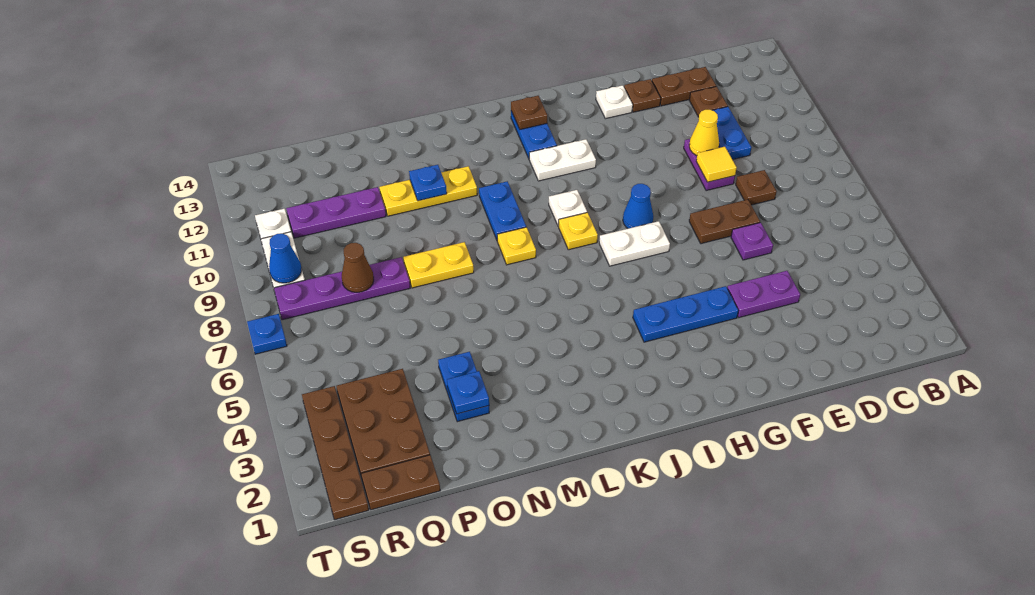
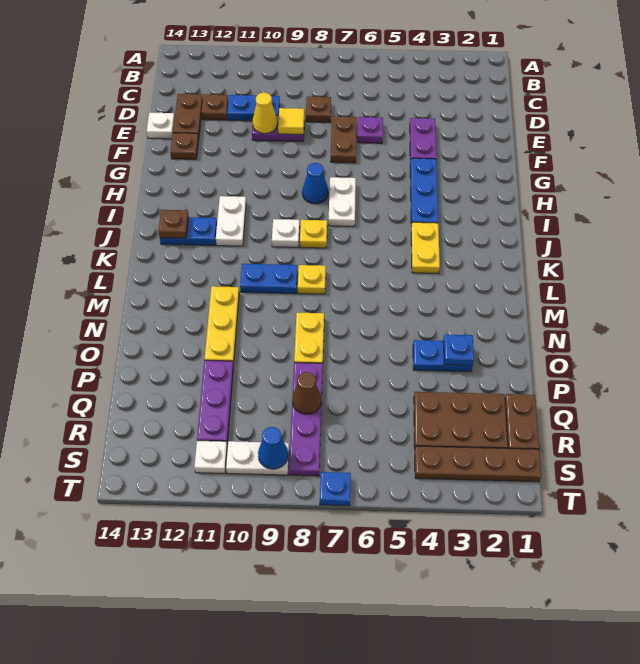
white plate G13 level 1 -> white plate E14 level 1
none -> yellow plate J4:K4 level 1
blue plate N11 level 2 -> none

